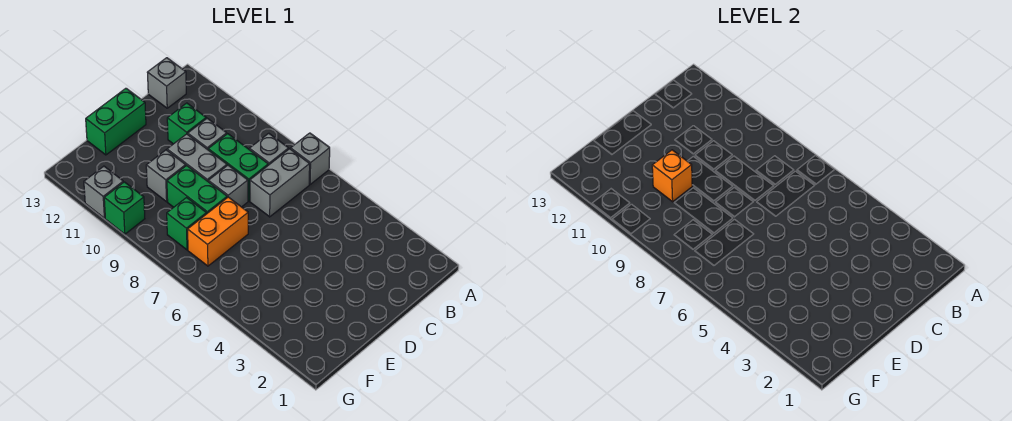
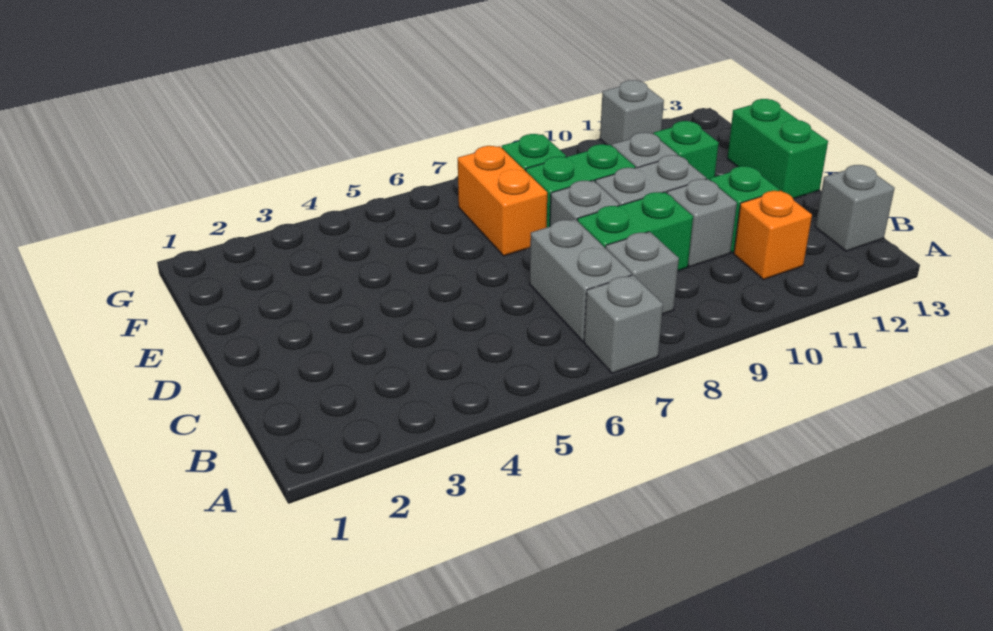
orange brick E10 level 2 -> orange brick B11 level 1
green brick G10 level 1 -> green brick E11 level 1

